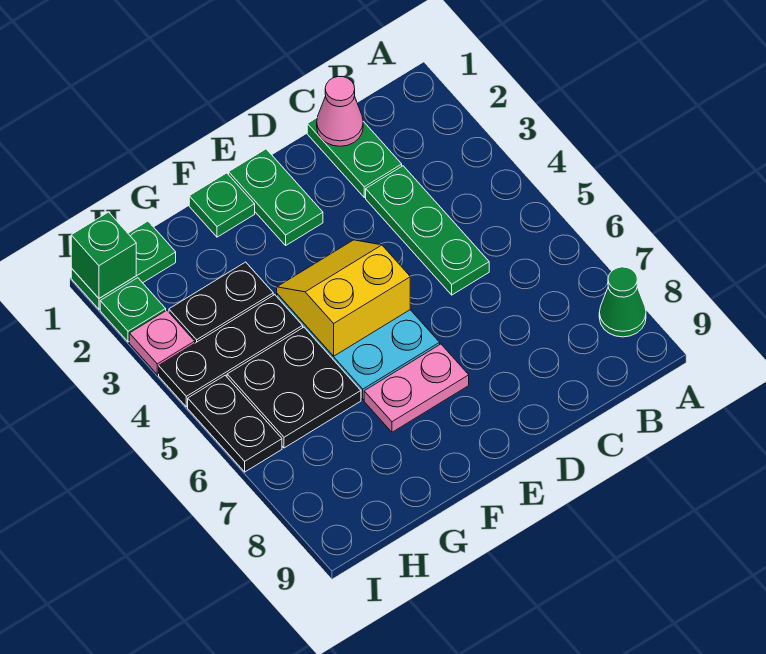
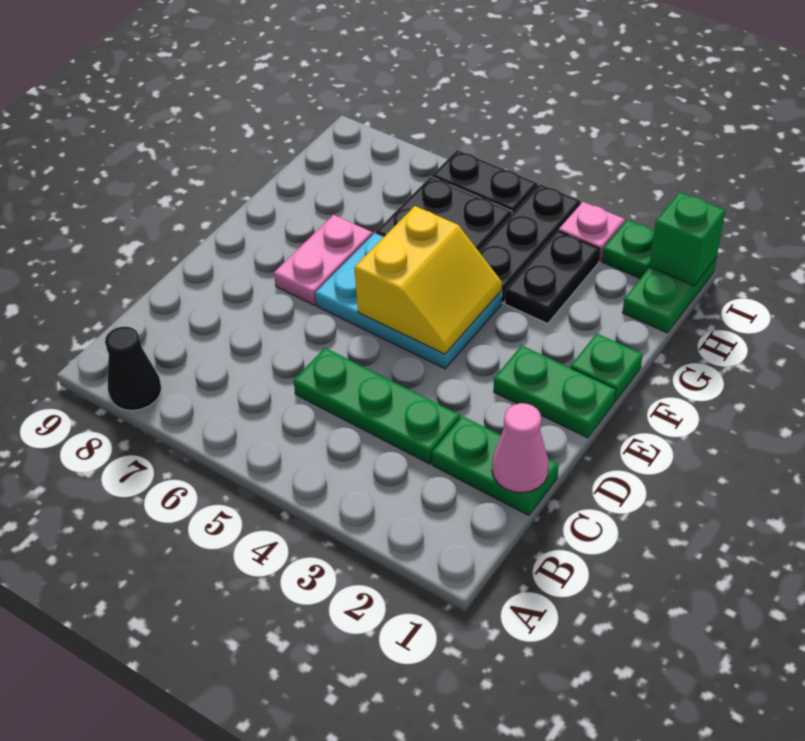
green cone A8 level 1 -> black cone A8 level 1

